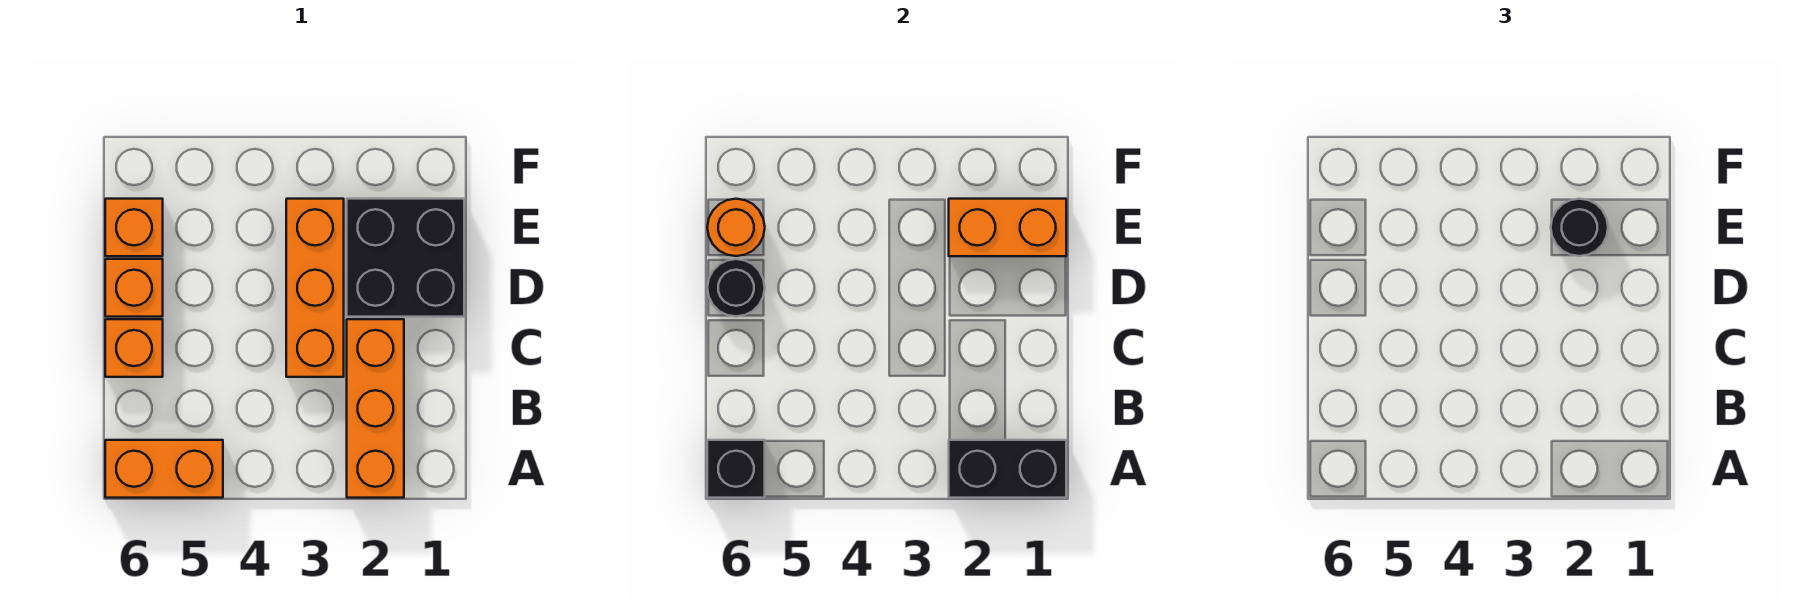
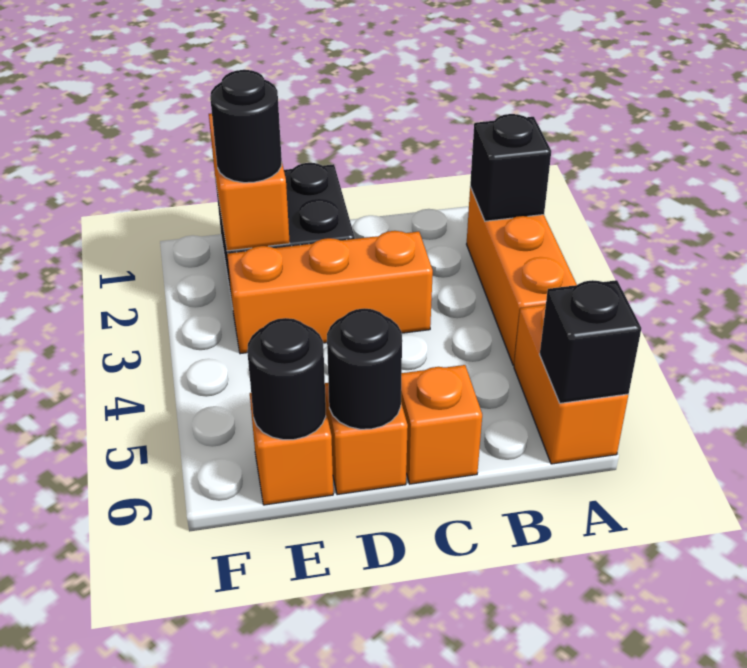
black brick A1:A2 level 2 -> black brick A2 level 2
orange brick A2:C2 level 1 -> orange brick A2:A4 level 1
orange round brick E6 level 2 -> black round brick E6 level 2

